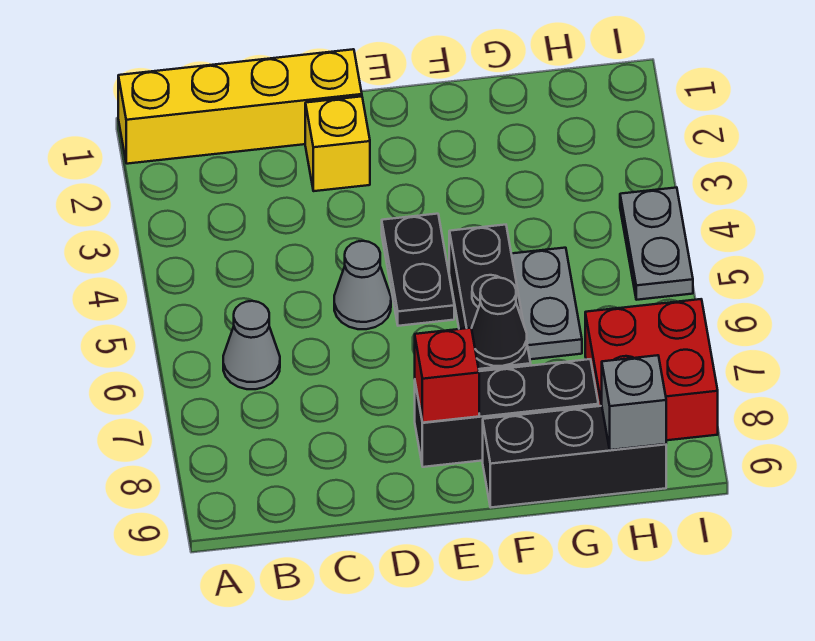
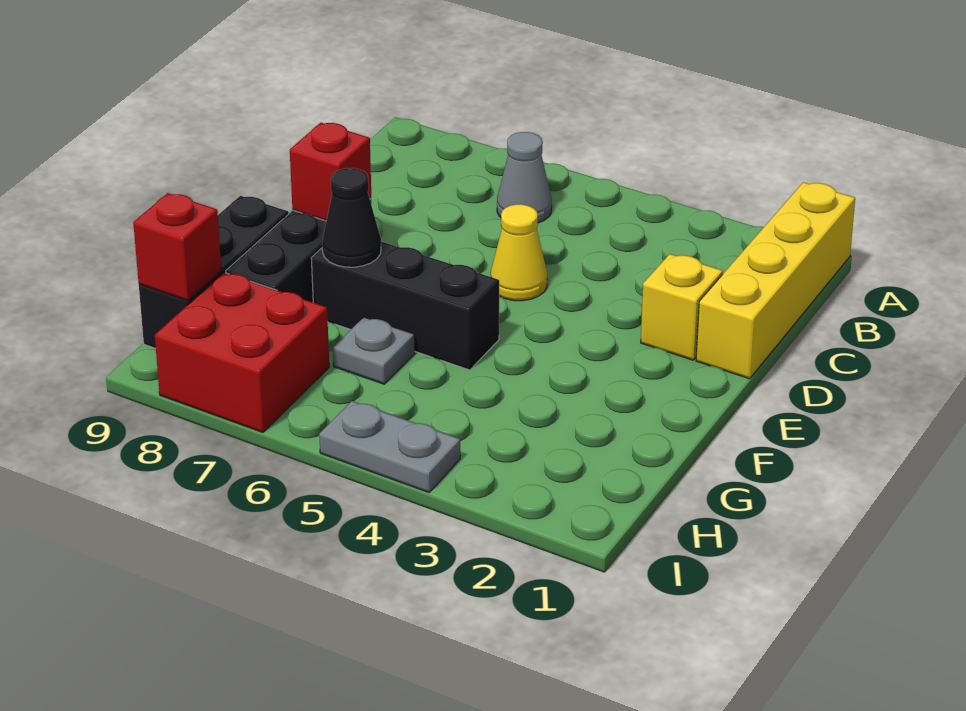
grey cone D5 level 1 -> yellow cone D5 level 1
black plate E4:E5 level 1 -> none
grey plate G5:G6 level 1 -> grey plate G6 level 1
grey brick H9 level 2 -> red brick H9 level 2

